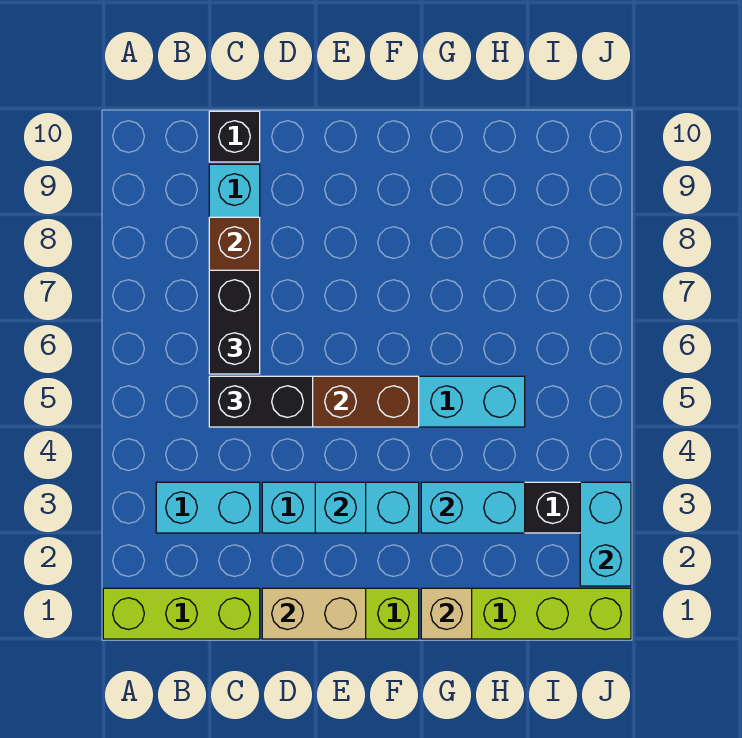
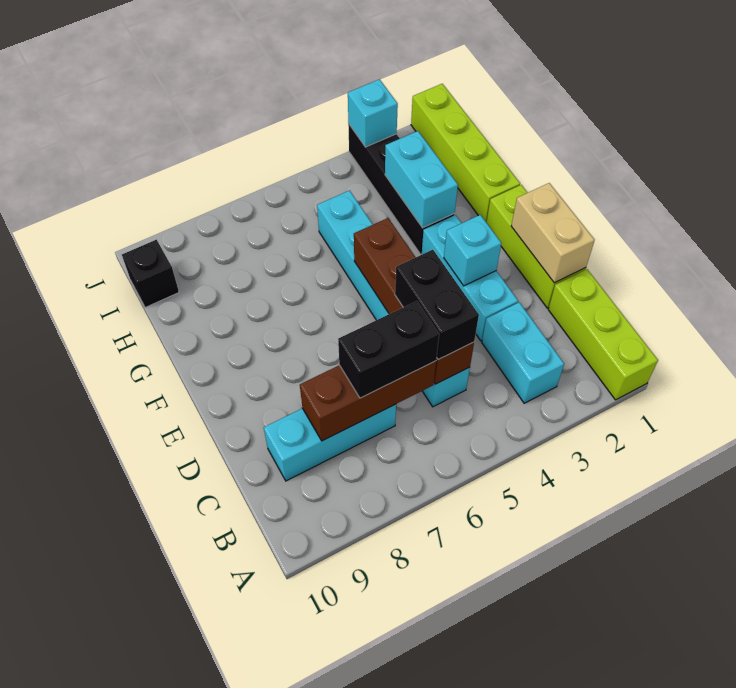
black brick C10 level 1 -> black brick I10 level 1
tan brick G1 level 2 -> none
cyan brick J2:J3 level 2 -> cyan brick J3 level 2

